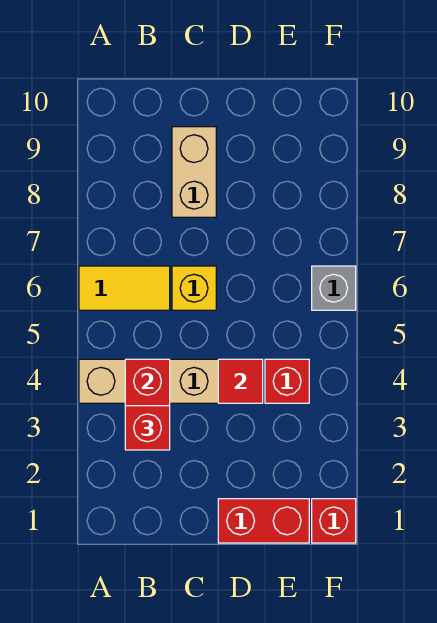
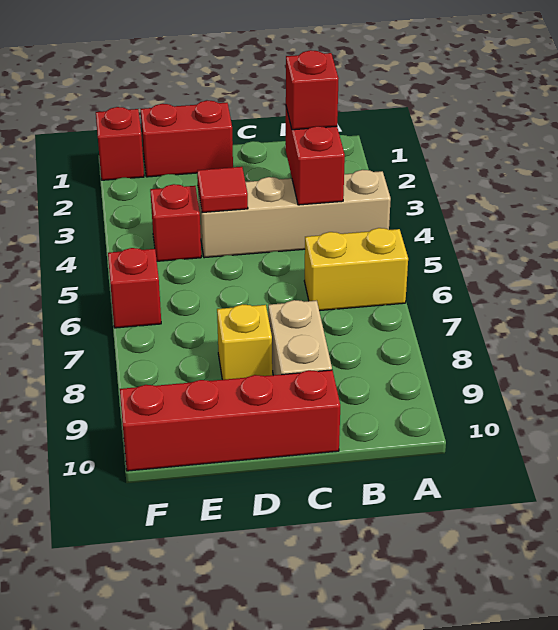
yellow tile A6:B6 level 1 -> yellow brick A6:B6 level 1
yellow brick C6 level 1 -> yellow brick D8 level 1
none -> red brick C10:F10 level 1
grey brick F6 level 1 -> red brick F6 level 1

